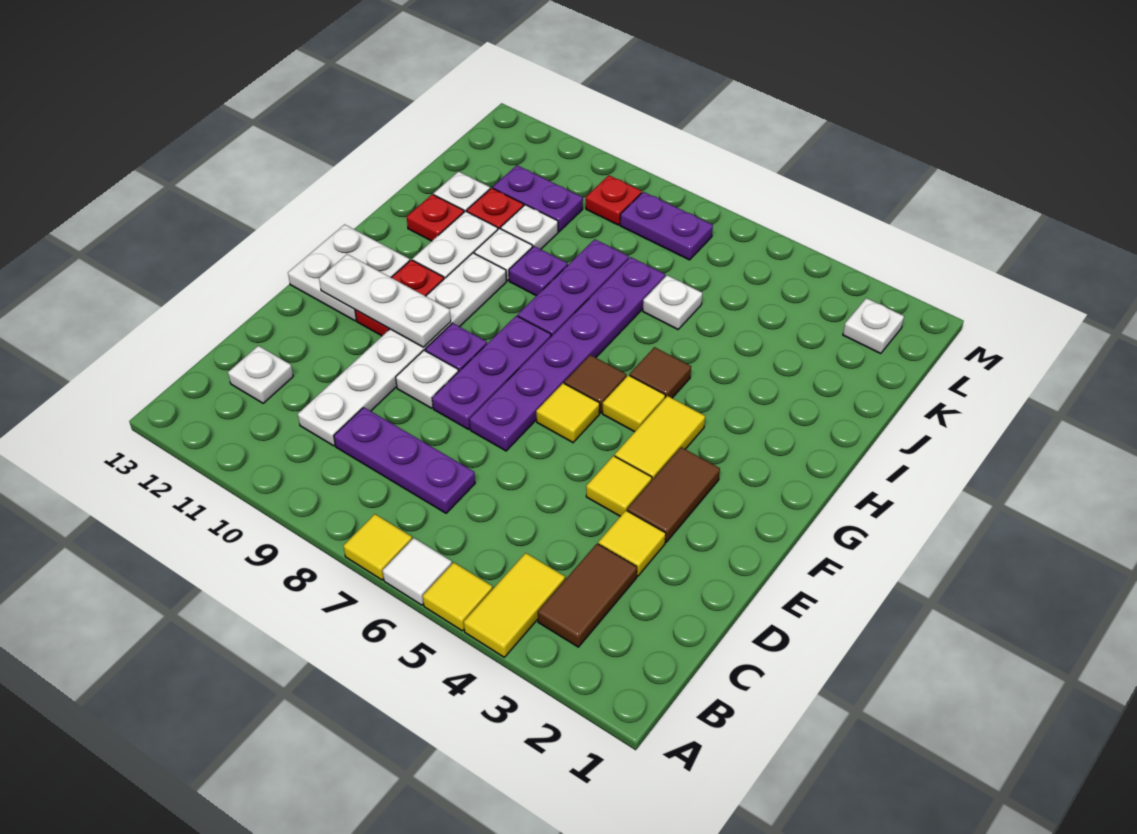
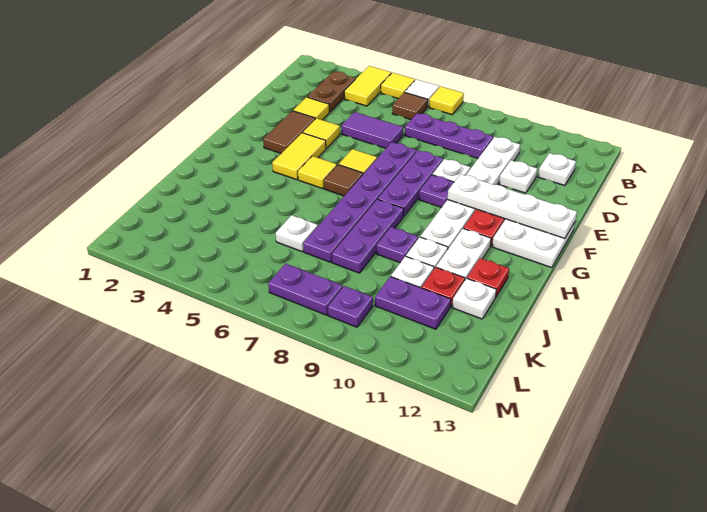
brown tile B3:C3 level 1 -> brown plate B3:C3 level 1
none -> purple tile D5:D6 level 1
white plate F10:F12 level 2 -> white plate F10:F13 level 2
brown tile H5 level 1 -> brown tile B6 level 1
white plate L2 level 1 -> white plate D11 level 1
red plate L9 level 1 -> purple plate L9 level 1

